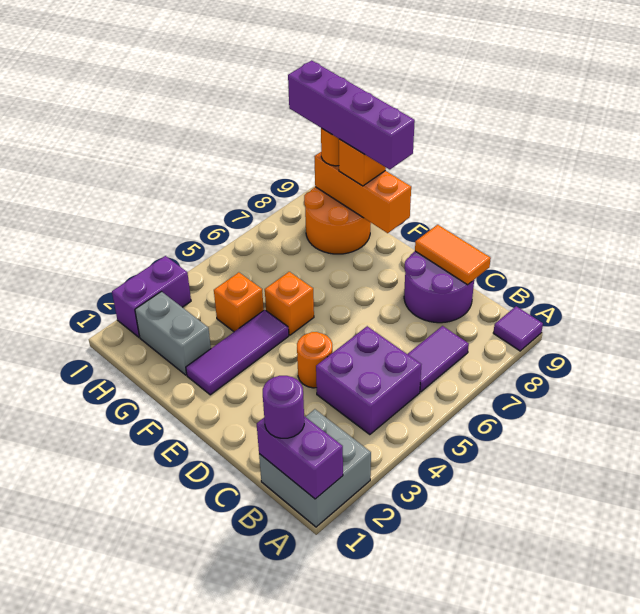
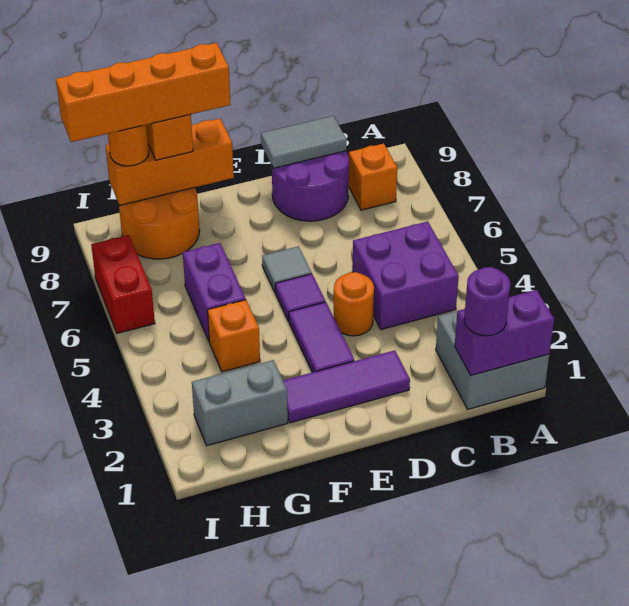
purple tile A9 level 1 -> purple tile E5 level 1
purple tile B6:B7 level 1 -> purple tile E3:E4 level 1
orange tile C9:D9 level 2 -> grey tile C9:D9 level 2
none -> grey tile E6 level 1
purple tile F2:F4 level 1 -> purple tile D2:F2 level 1
orange brick F5 level 1 -> orange brick B8 level 1
purple brick F9:I9 level 4 -> orange brick F9:I9 level 4
purple brick I2:I3 level 1 -> purple brick G5:G6 level 1
none -> red brick I6:I7 level 1

